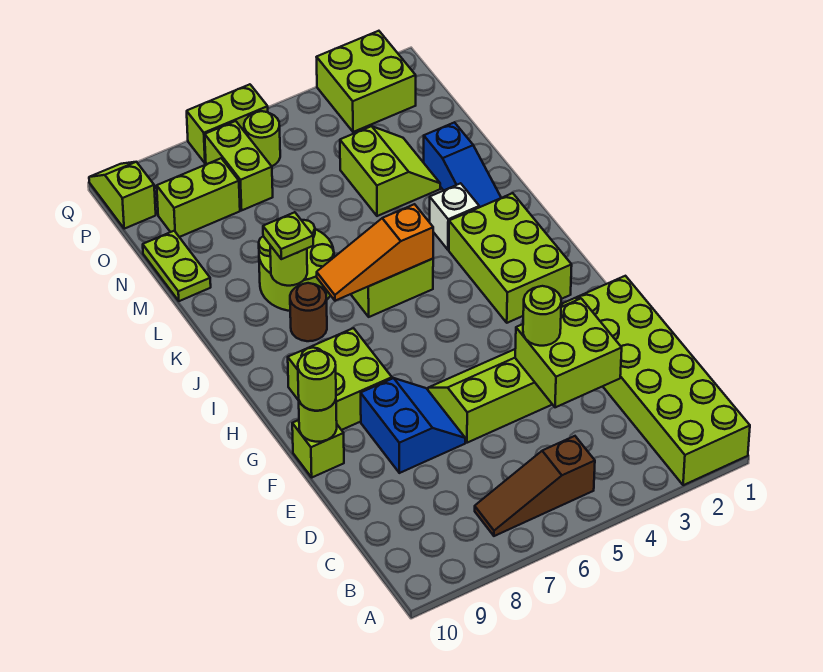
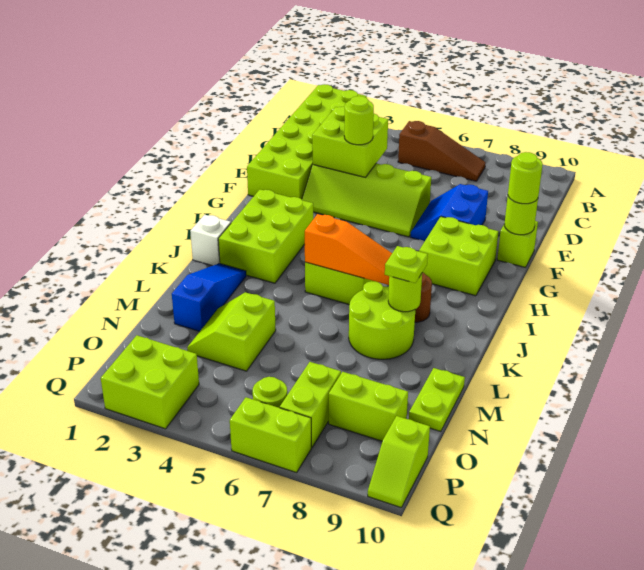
white brick K3 level 1 -> white brick J1 level 1

